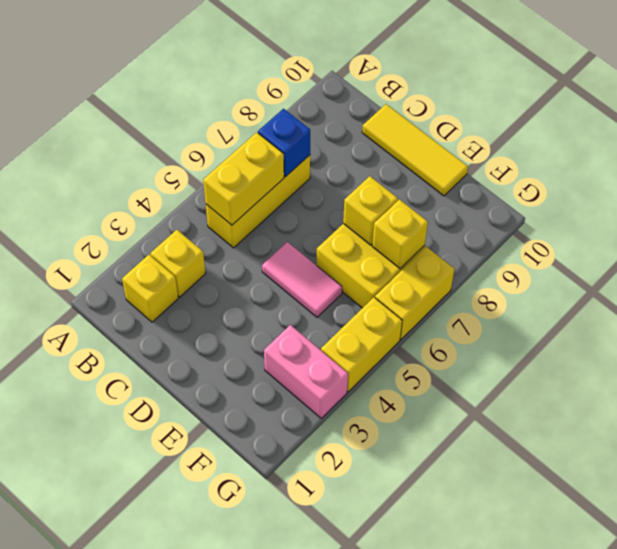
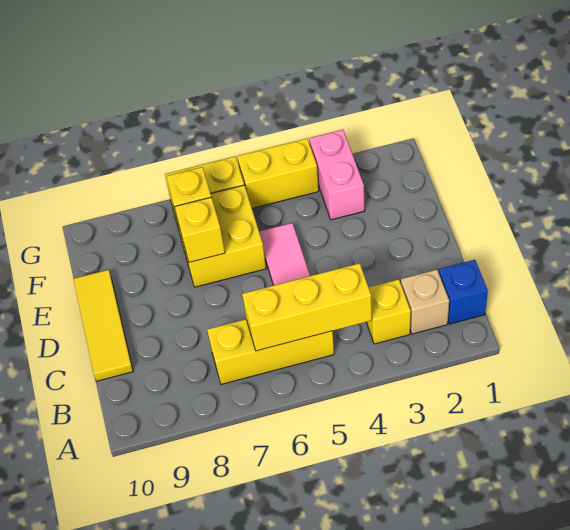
yellow brick B2 level 1 -> tan brick B2 level 1
yellow brick B5:B6 level 2 -> yellow brick B4:B6 level 2
blue brick B7 level 2 -> blue brick B1 level 1

